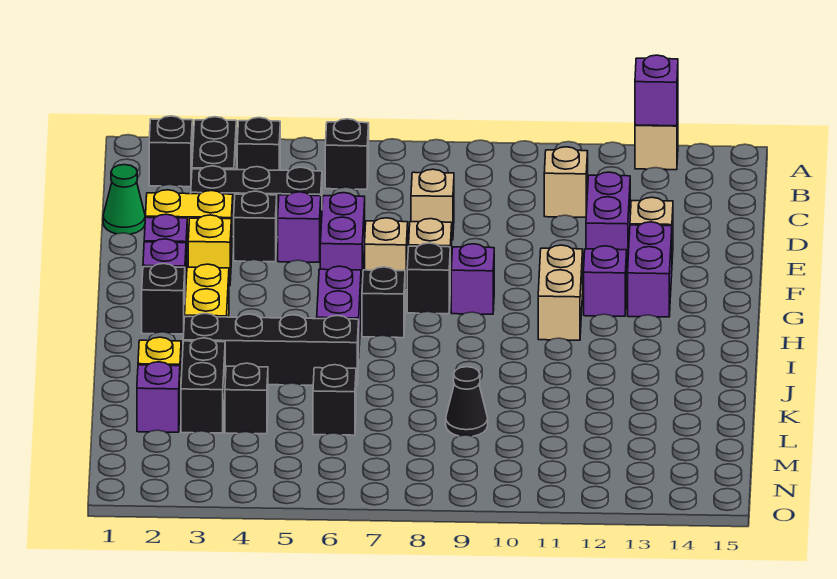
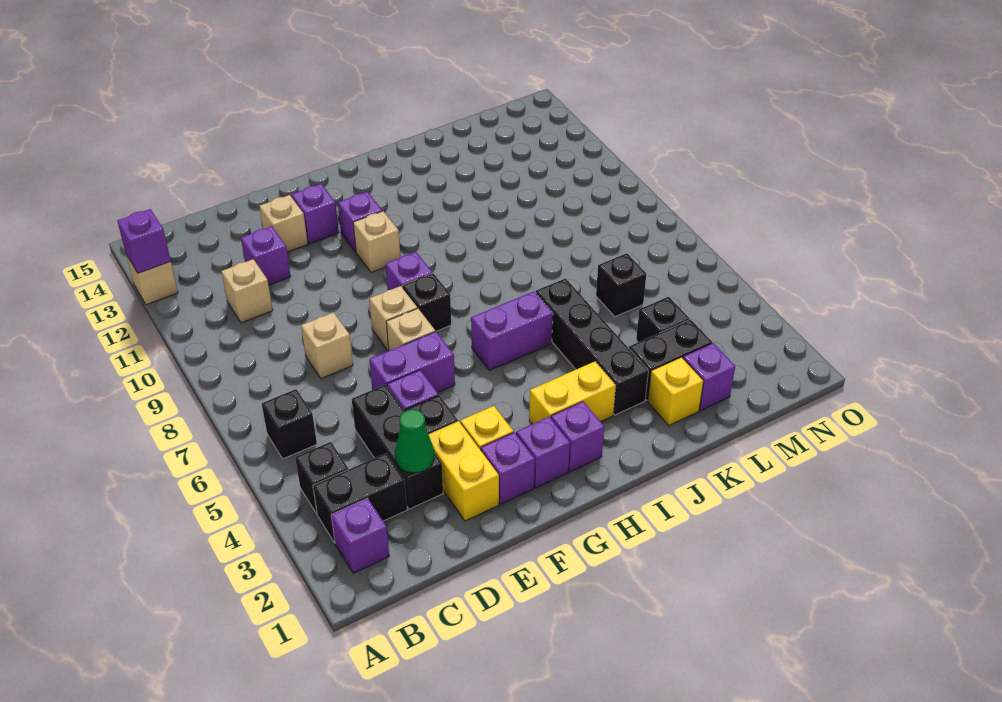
black brick B2 level 1 -> purple brick B2 level 1
green cone D1 level 1 -> green cone D3 level 2
purple brick D12:E12 level 1 -> purple brick D12 level 1
purple brick F13:G13 level 1 -> purple brick F13 level 1
tan brick G11:H11 level 1 -> tan brick G11 level 1
black brick H2 level 1 -> purple brick H2 level 1
black brick H7 level 1 -> none
black cone L9 level 1 -> none

